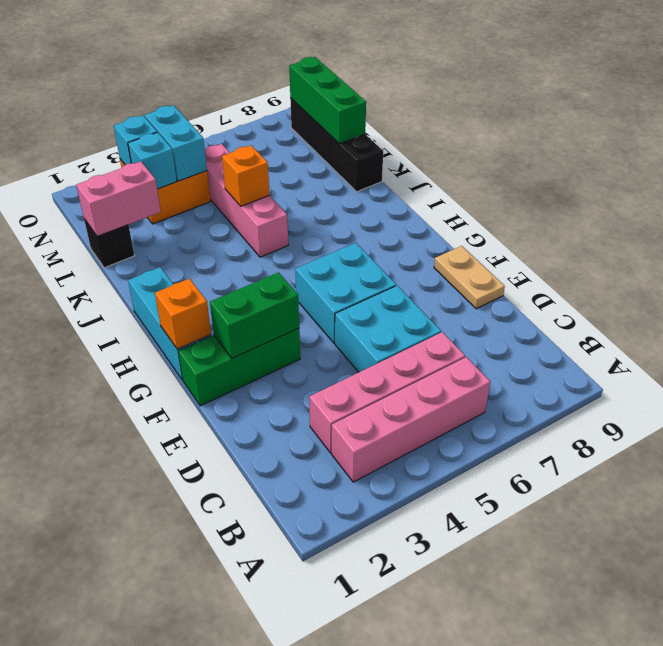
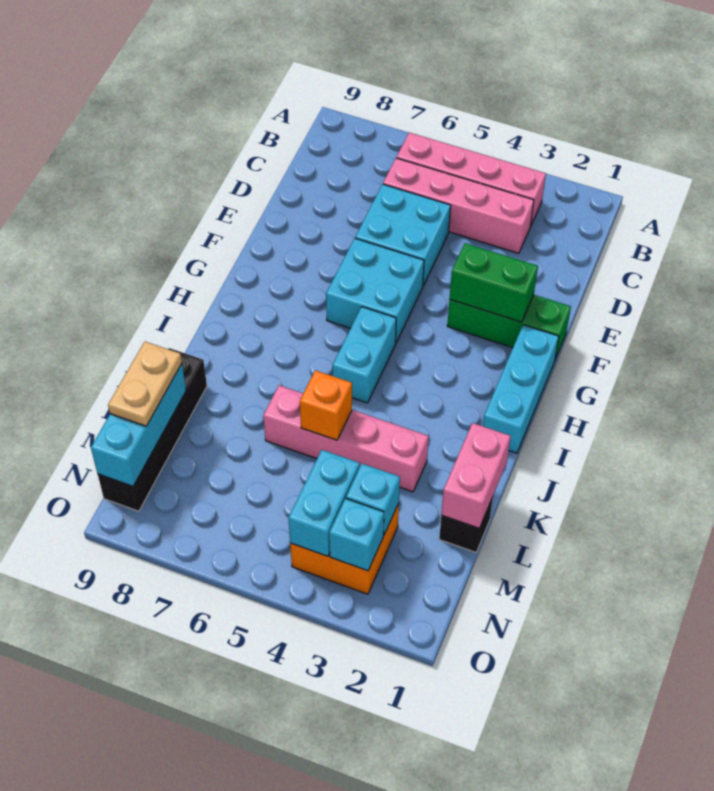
tan plate E9:F9 level 1 -> tan plate L9:M9 level 3
orange brick G1 level 2 -> none
none -> cyan brick H5:I5 level 1
pink brick J5:M5 level 1 -> pink brick K3:K6 level 1
pink brick L1:L2 level 2 -> pink brick K1:L1 level 2
green brick L9:N9 level 2 -> cyan brick L9:N9 level 2

